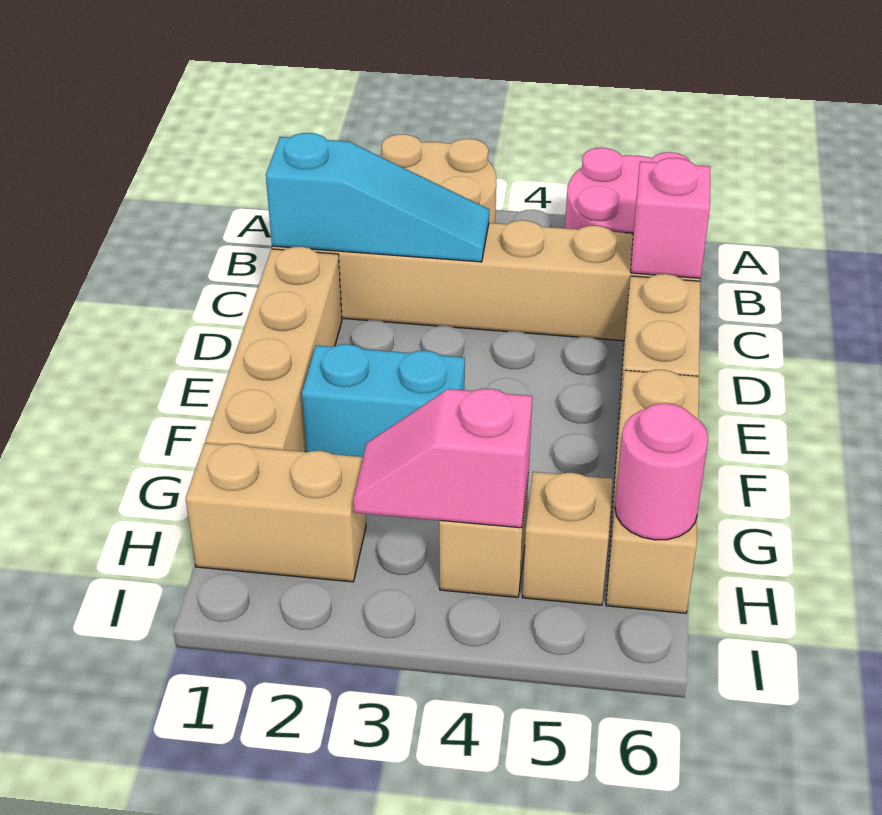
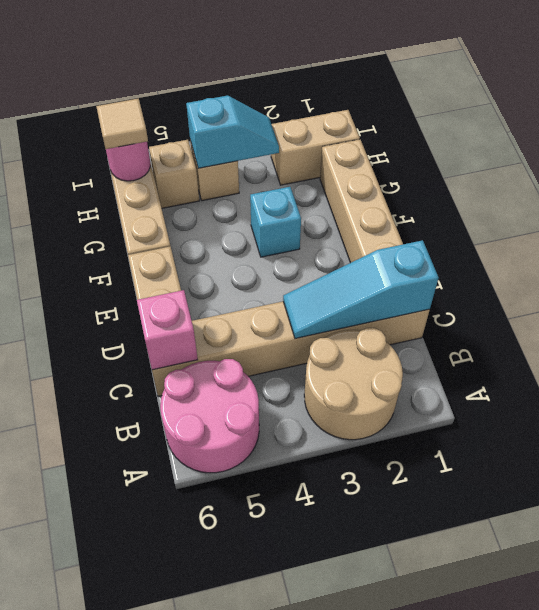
cyan brick F2:F3 level 1 -> cyan brick F3 level 1
pink slope H3:H4 level 2 top 4 -> cyan slope H3:H4 level 2 top 4
none -> tan tile H6 level 3

